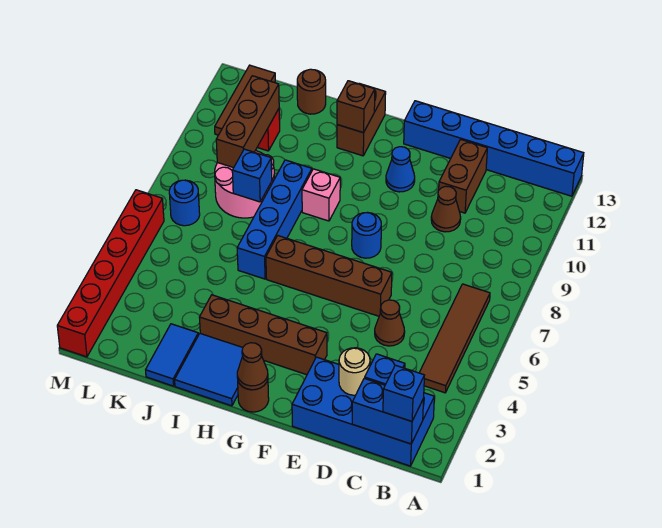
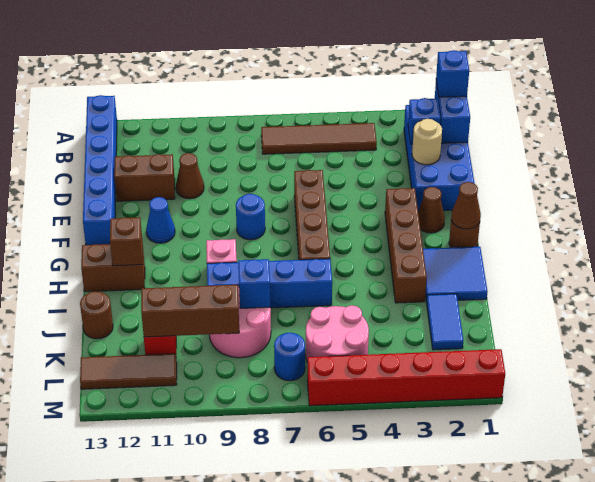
brown cone D5 level 1 -> brown cone F2 level 1
blue tile J1:J2 level 1 -> blue tile J2:K2 level 1
none -> pink round brick K5:L6 level 1

